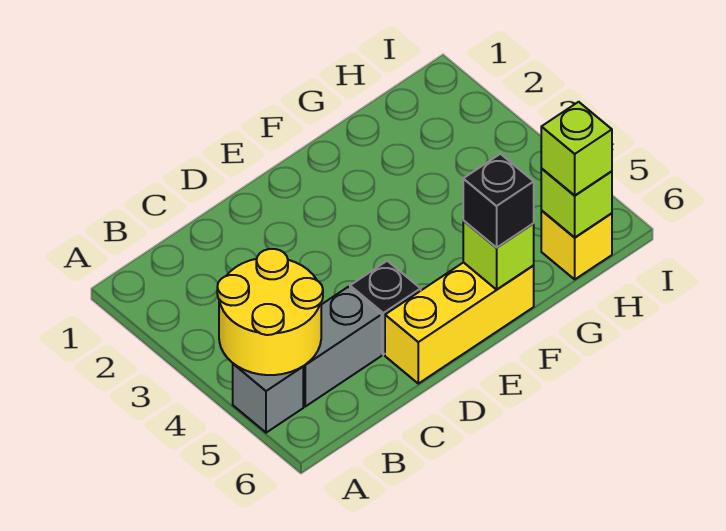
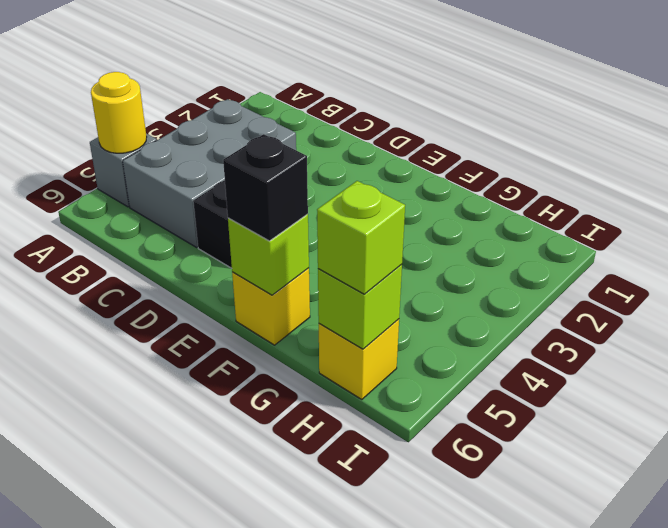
yellow round brick A4:B5 level 2 -> yellow round brick A5 level 2
grey brick B5:C5 level 1 -> grey brick B3:C5 level 1
yellow brick D6:F6 level 1 -> yellow brick F6 level 1

